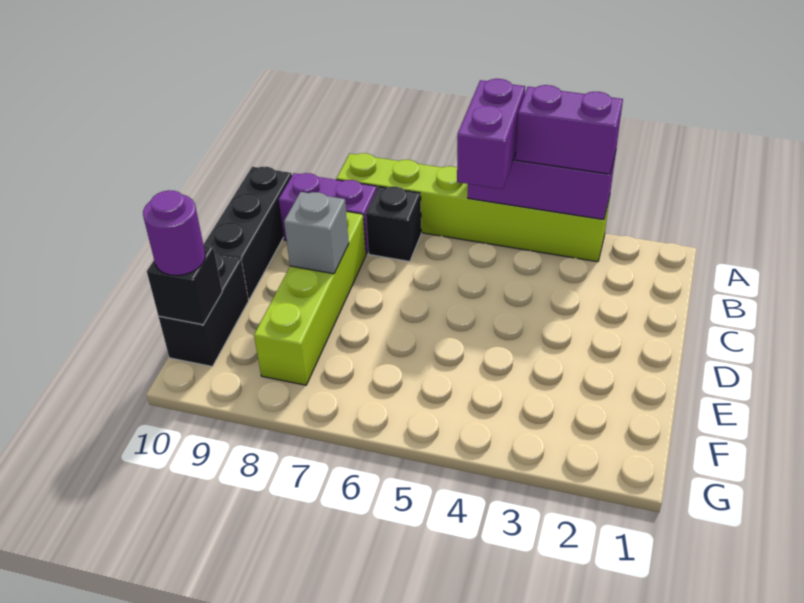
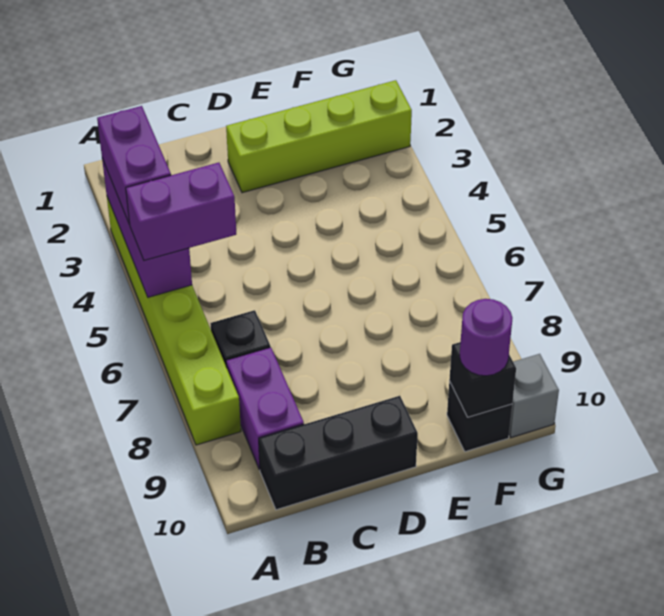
lime brick C8:F8 level 1 -> lime brick D2:G2 level 1
grey brick D8 level 2 -> grey brick G10 level 1
black brick E10:F10 level 1 -> black brick F10 level 1

